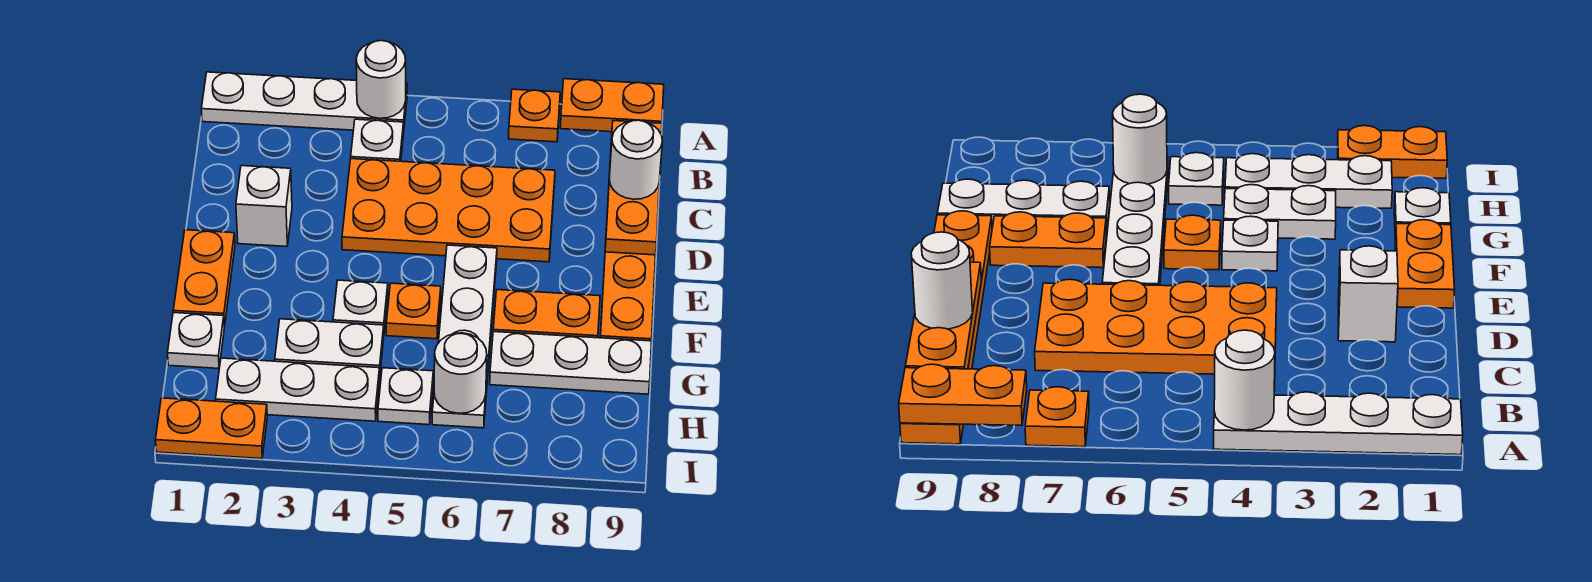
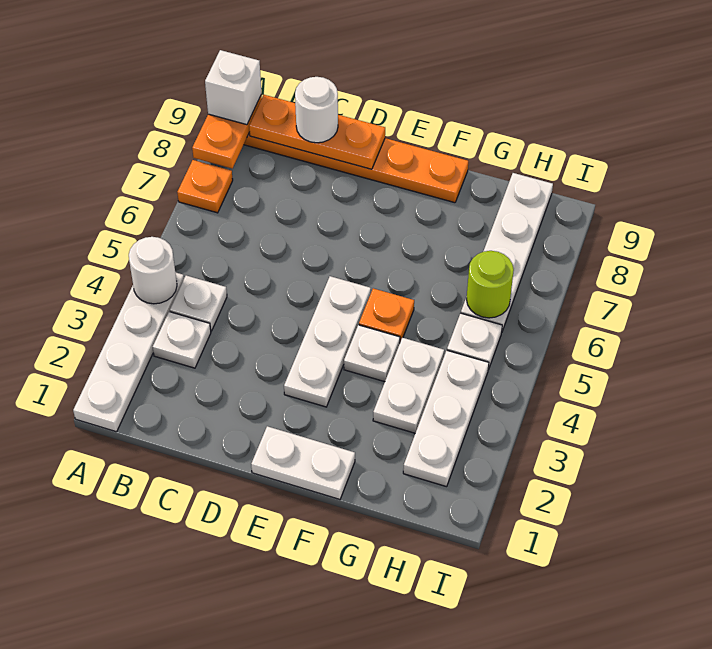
orange plate C4:D7 level 1 -> none
white brick D2 level 1 -> white brick A9 level 3
orange plate E1:F1 level 1 -> white plate E1:F1 level 1
white plate E6:H6 level 1 -> white plate H6:H9 level 1
orange plate F7:F8 level 1 -> none
white plate G1 level 1 -> white plate B3 level 1
white plate G7:G9 level 1 -> white plate E3:E5 level 1
white round brick H6 level 2 -> lime round brick H6 level 2
orange plate I1:I2 level 1 -> none

